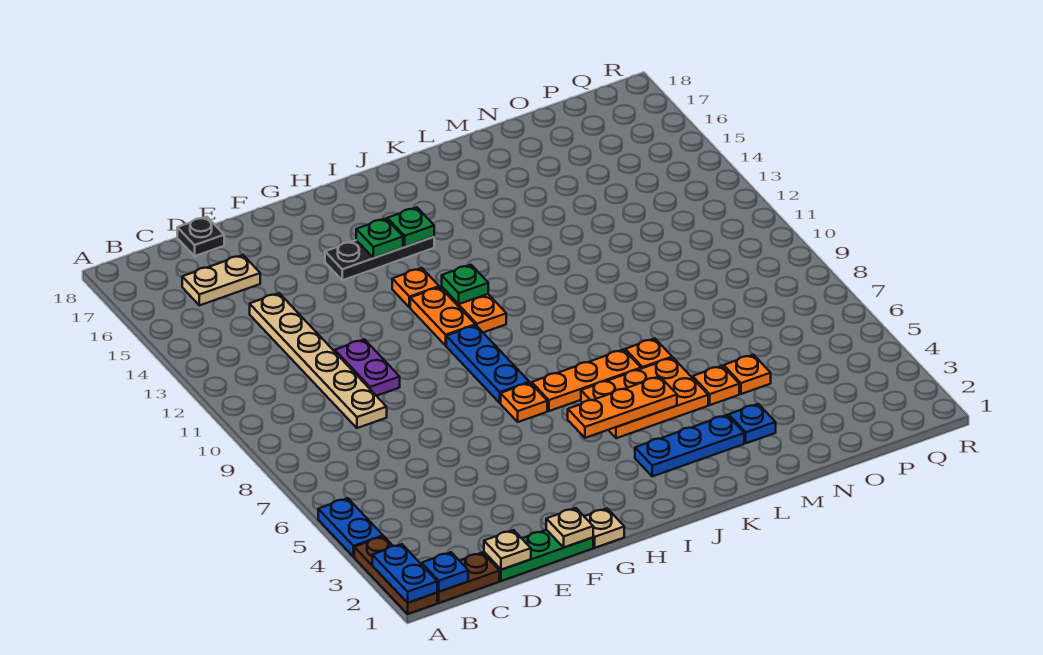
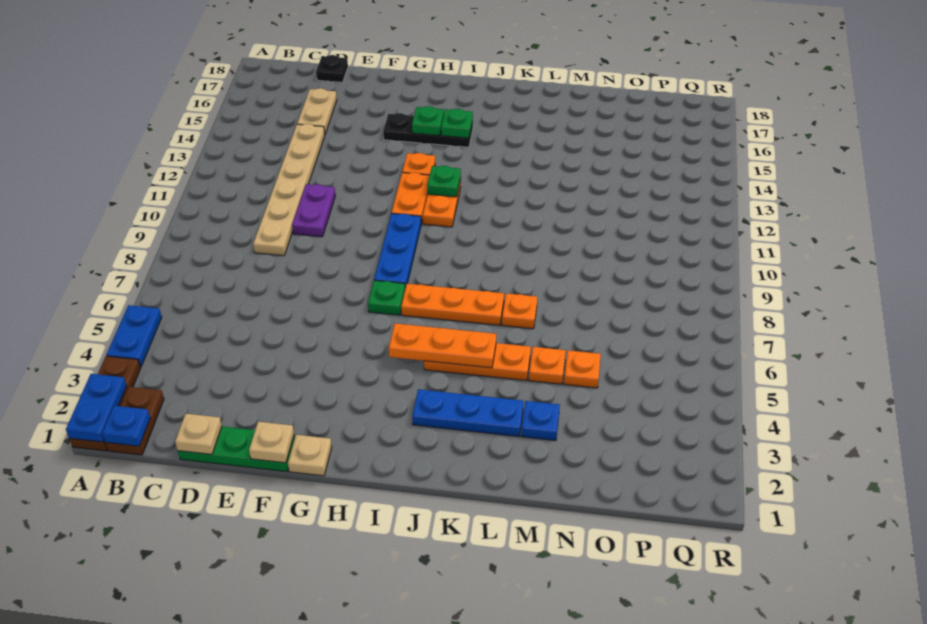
brown plate B1:C1 level 1 -> brown plate B1:B2 level 1
tan plate C16:D16 level 1 -> tan plate D15:D16 level 1
orange plate H7 level 1 -> green plate H7 level 1
orange plate J5:L6 level 1 -> orange plate J5:L5 level 1

